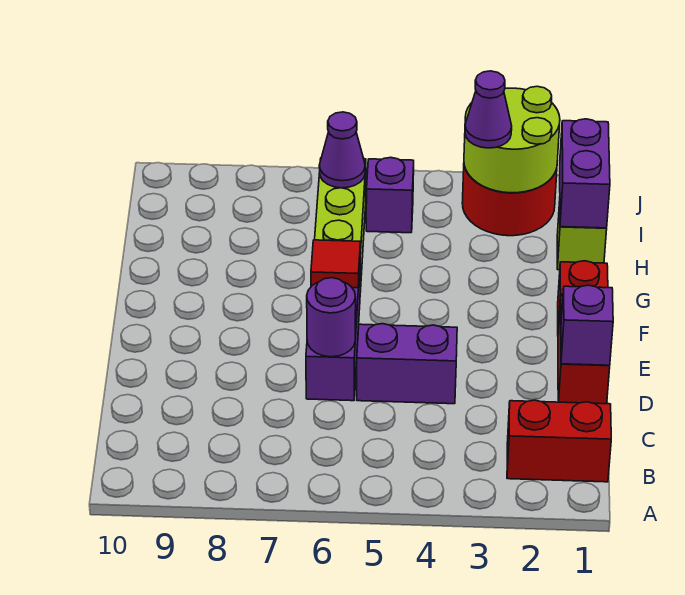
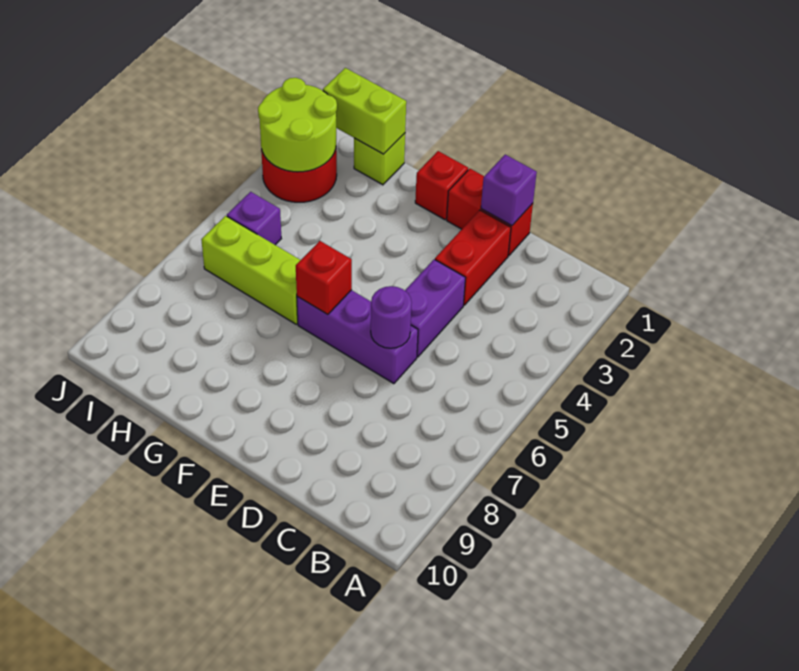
red brick B1:B2 level 1 -> red brick D2:D3 level 1
red tile F6 level 2 -> red brick F6 level 2
purple brick H1:I1 level 2 -> lime brick H1:I1 level 2
purple cone I3 level 3 -> none
purple cone I6 level 2 -> none

